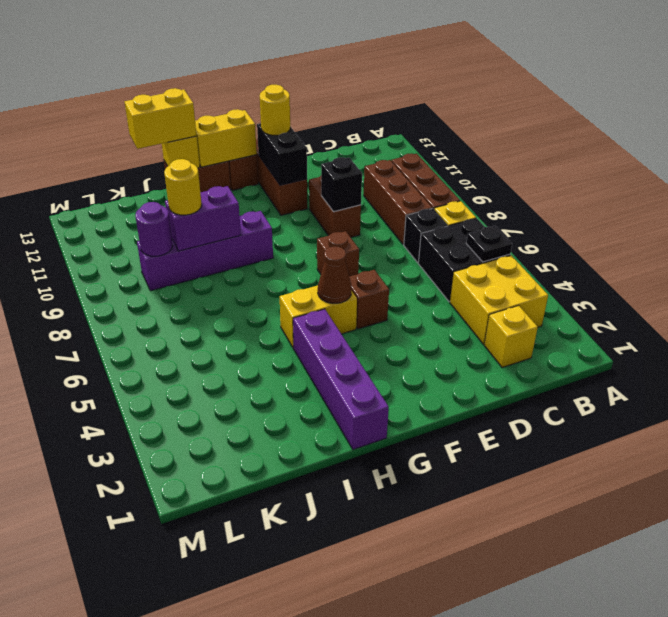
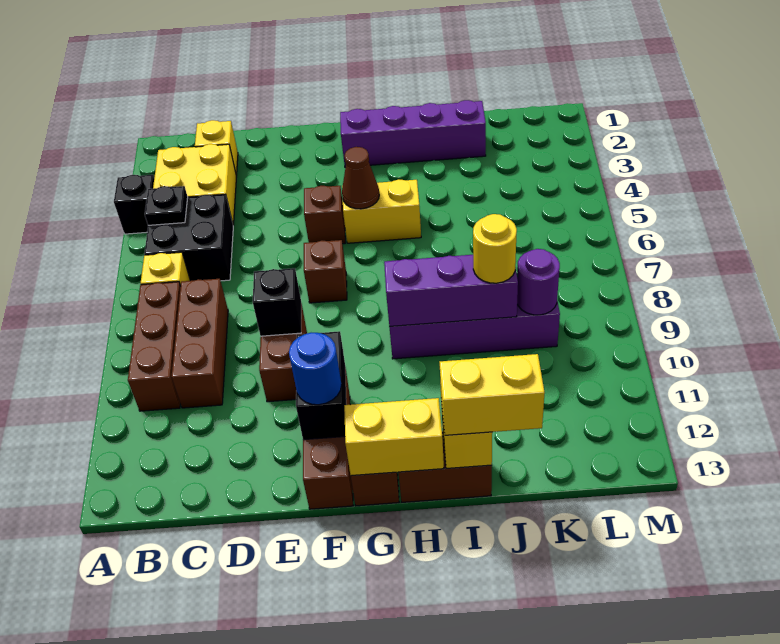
black brick C7 level 1 -> black brick A4 level 1
yellow round brick F12 level 3 -> blue round brick F12 level 3
purple brick H1:H4 level 1 -> purple brick G2:J2 level 1
purple brick I9:J9 level 2 -> purple brick H9:J9 level 2

